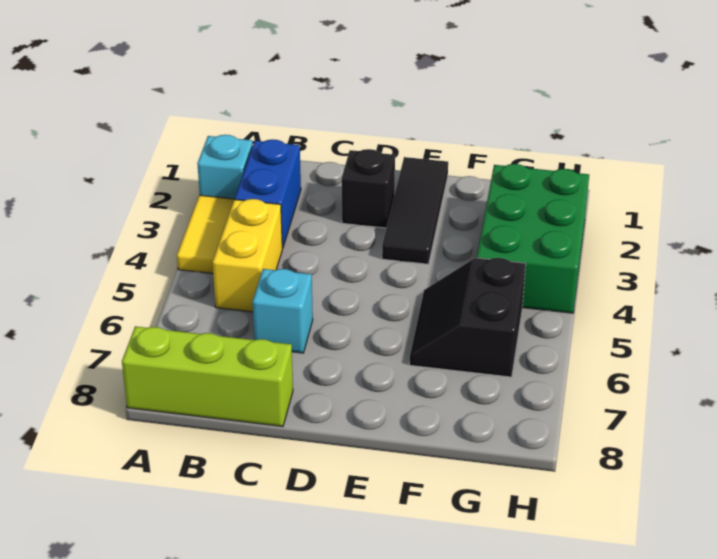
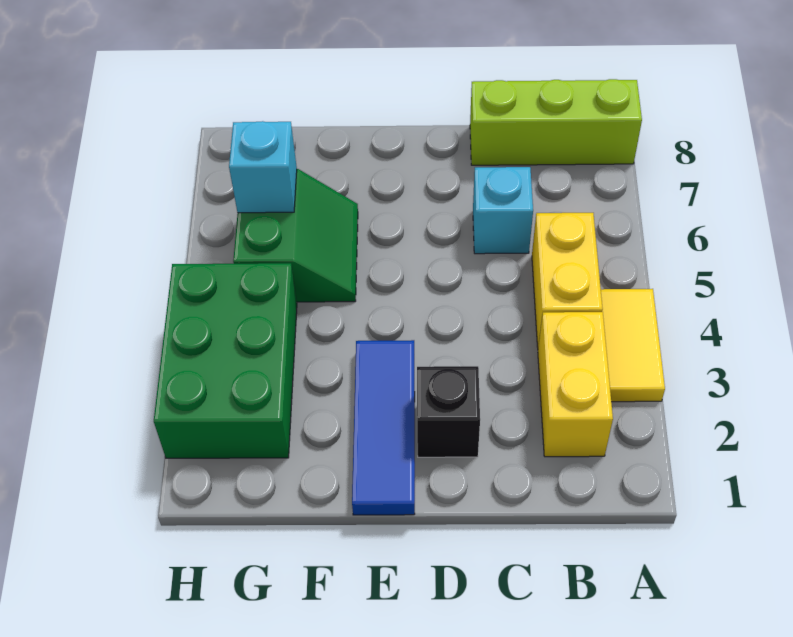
cyan brick A2 level 1 -> cyan brick G6 level 2
blue brick B2:B3 level 1 -> yellow brick B2:B3 level 1
black tile E1:E3 level 1 -> blue tile E1:E3 level 1
black slope F5:G6 level 1 top G -> green slope F5:G6 level 1 top G

